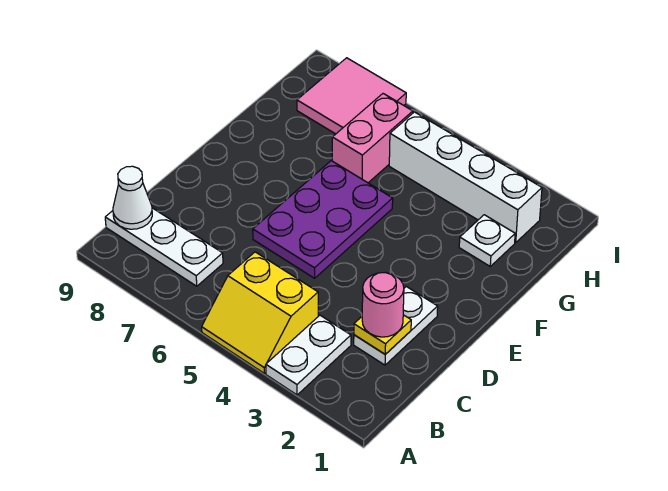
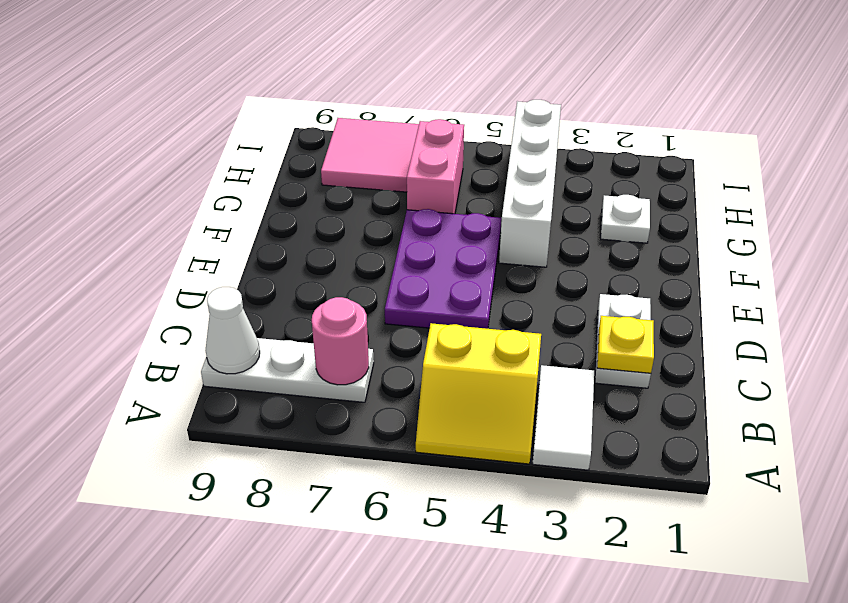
white plate A3:B3 level 1 -> white tile A3:B3 level 1
pink round brick C2 level 3 -> pink round brick B7 level 2
white brick H2:H5 level 1 -> white brick F4:I4 level 1

